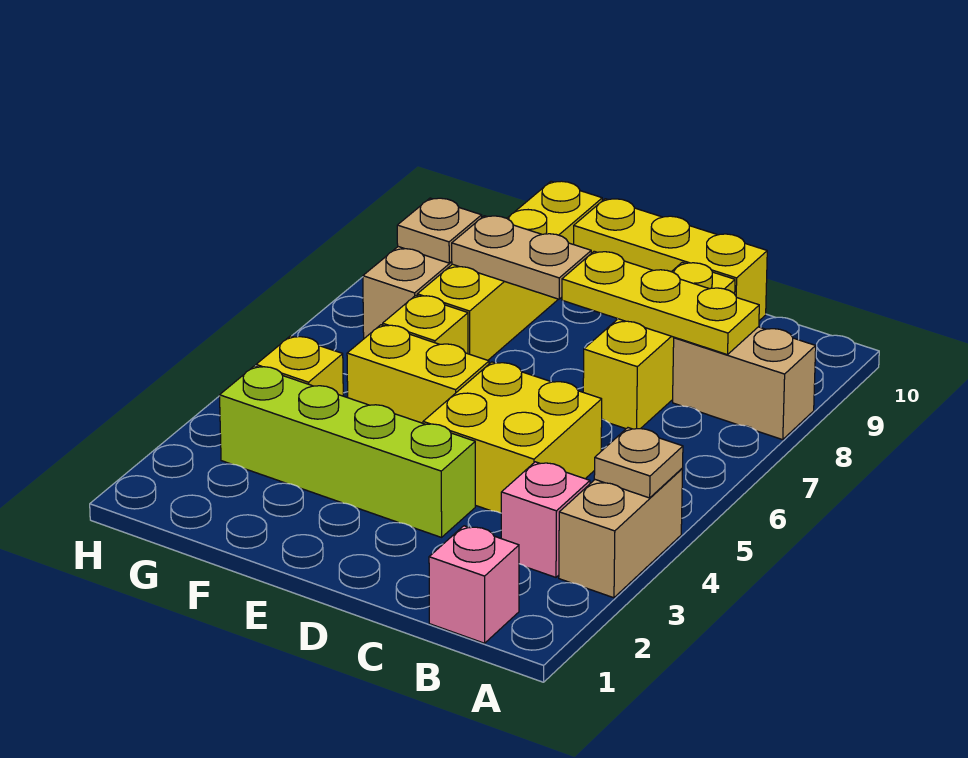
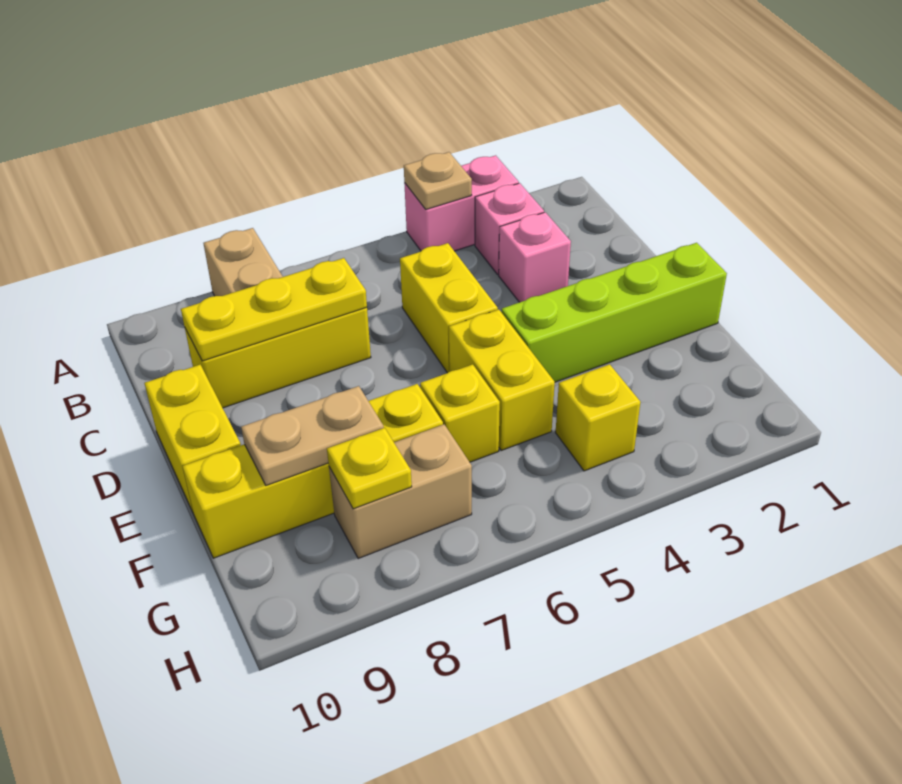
tan brick A3:A4 level 1 -> pink brick A3:A4 level 1
pink brick B1 level 1 -> pink brick C3 level 1
yellow plate B8:D8 level 2 -> yellow plate C7:C9 level 2
yellow brick C4:D5 level 1 -> yellow brick C5:D5 level 1
yellow brick C10:E10 level 1 -> yellow brick D10:E10 level 1
lime brick D3:G3 level 1 -> lime brick E1:E4 level 1
tan plate E8:F8 level 2 -> tan plate F8:F9 level 2
tan plate G8 level 2 -> yellow plate G8 level 2

